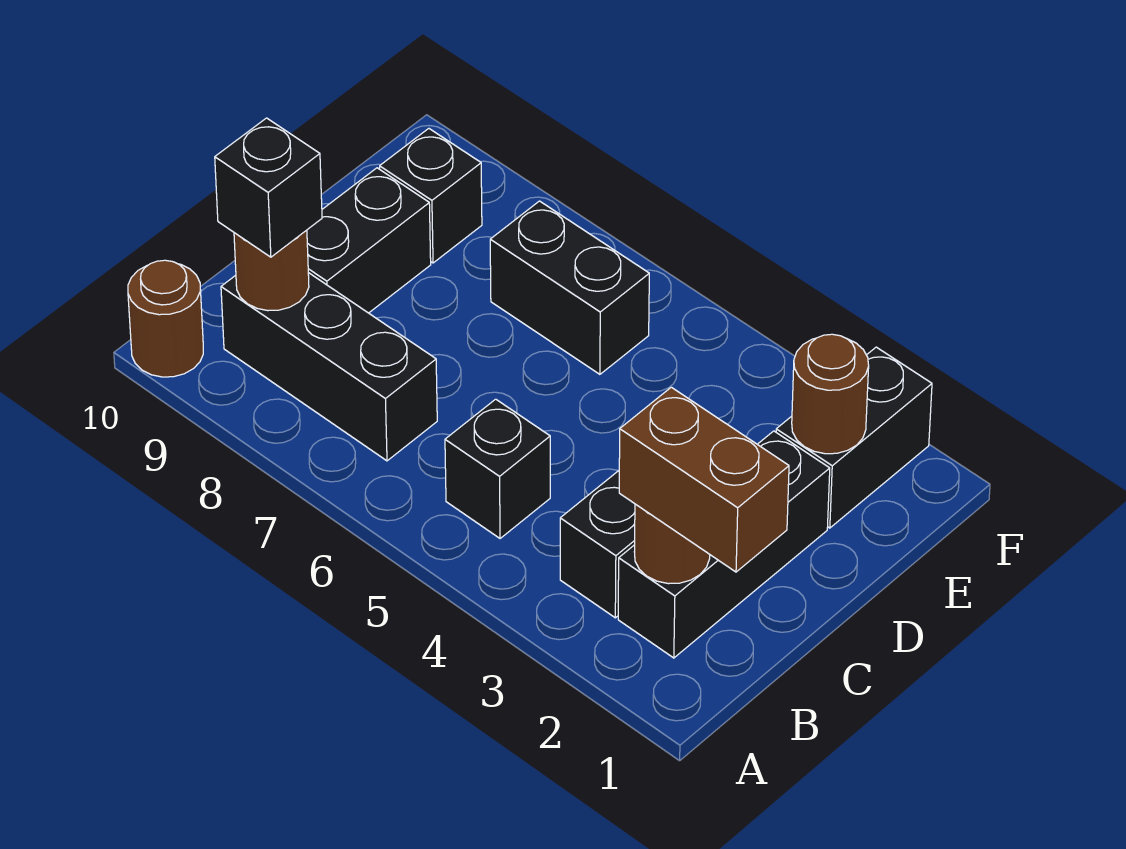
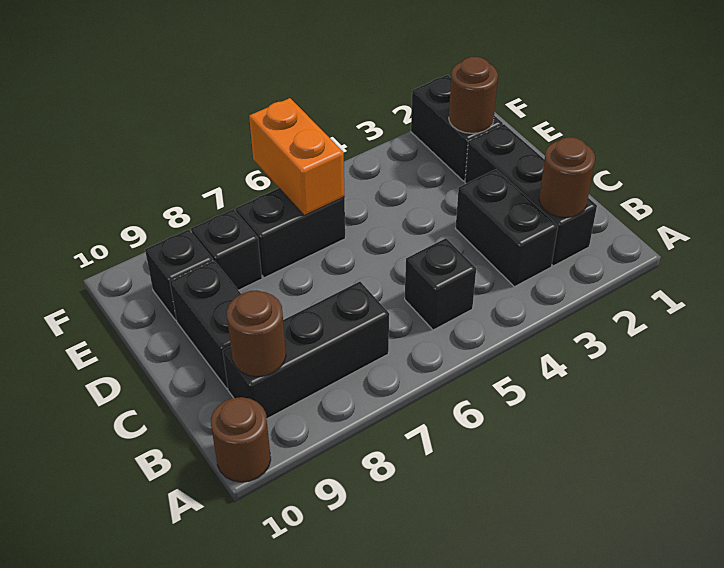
brown brick B1:B2 level 3 -> none
black brick B9 level 3 -> black brick E8 level 1
none -> orange brick E6:F6 level 2

